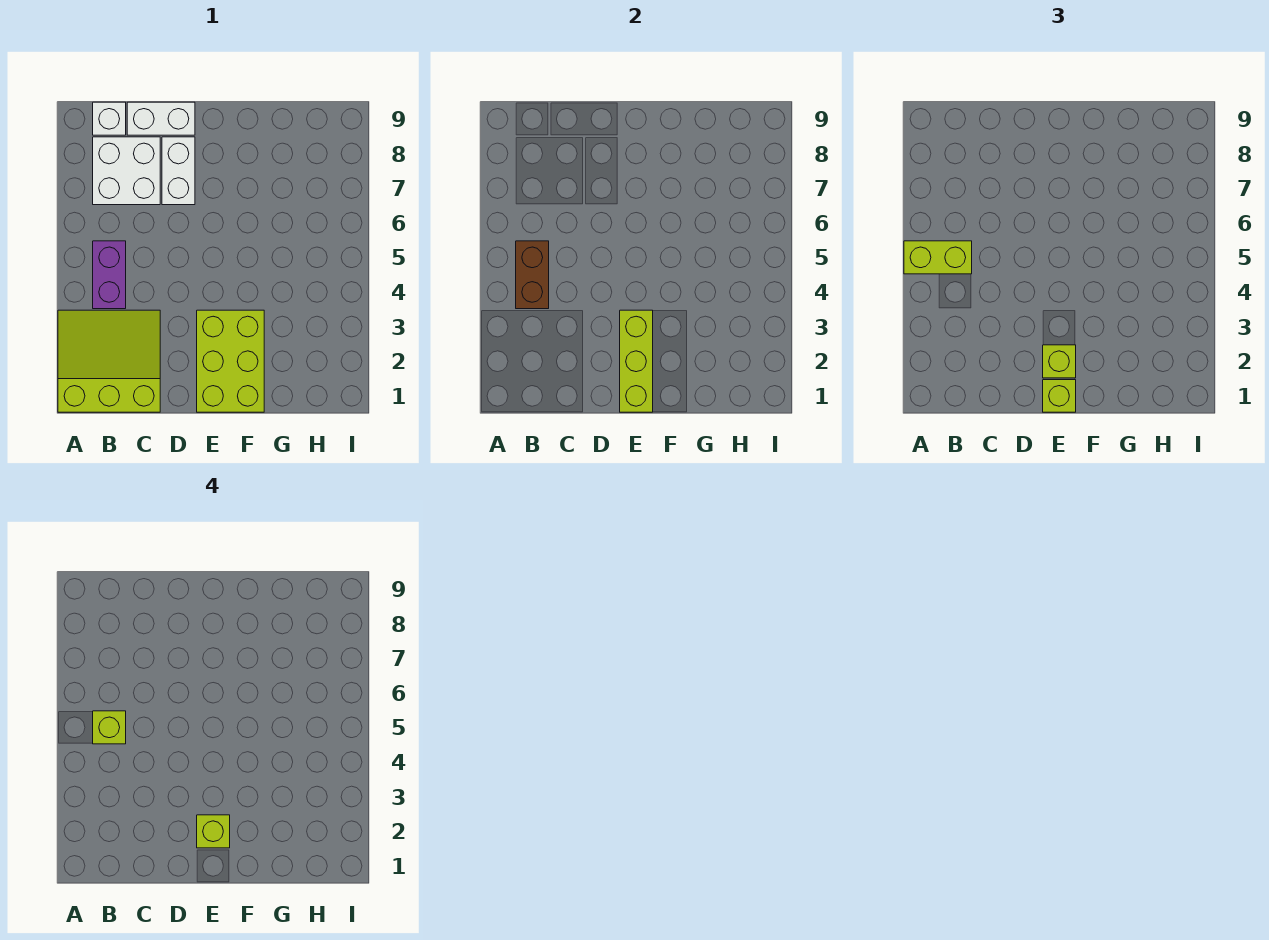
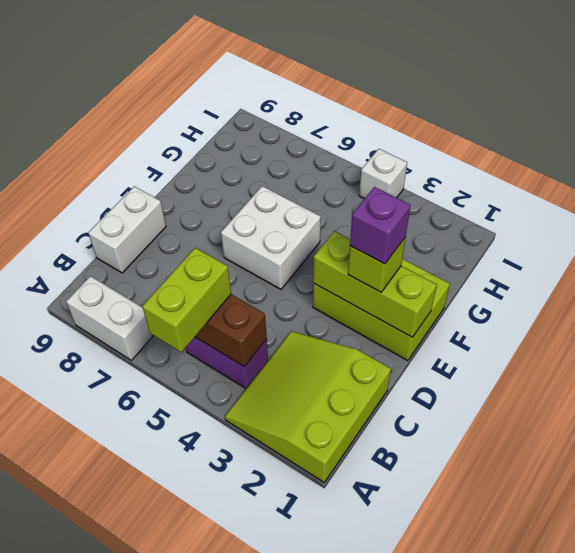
lime brick B5 level 4 -> none
white brick B7:C8 level 1 -> white brick E5:F6 level 1
white brick B9 level 1 -> white brick I4 level 1
white brick D7:D8 level 1 -> white brick A7:A8 level 1
lime brick E1 level 3 -> none
lime brick E2 level 4 -> purple brick E2 level 4

